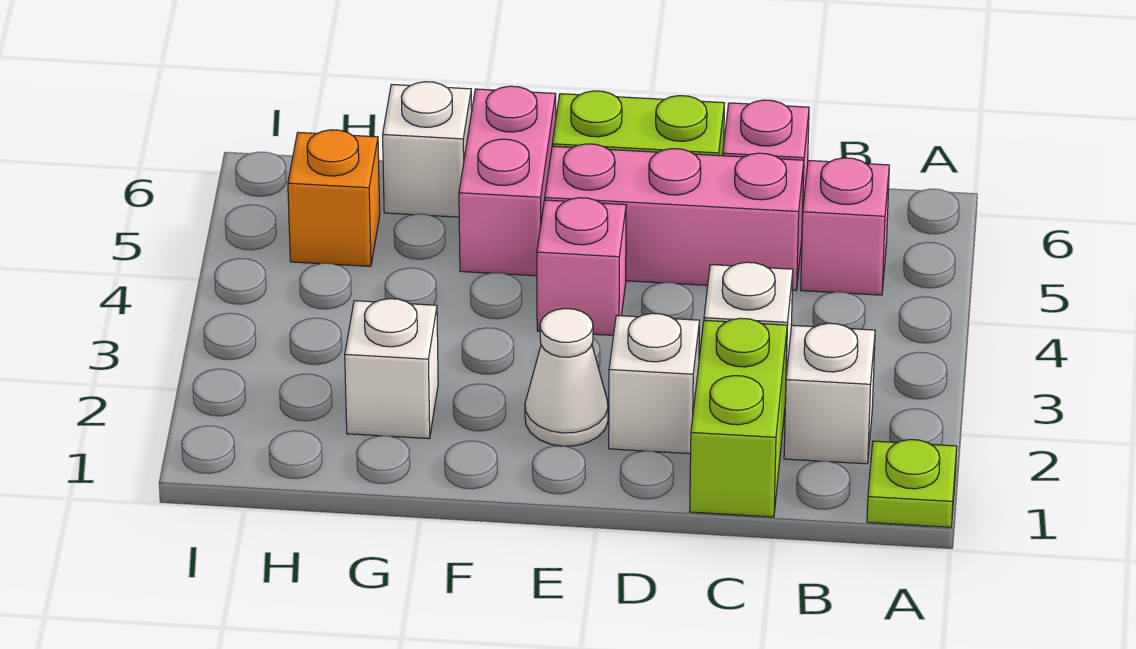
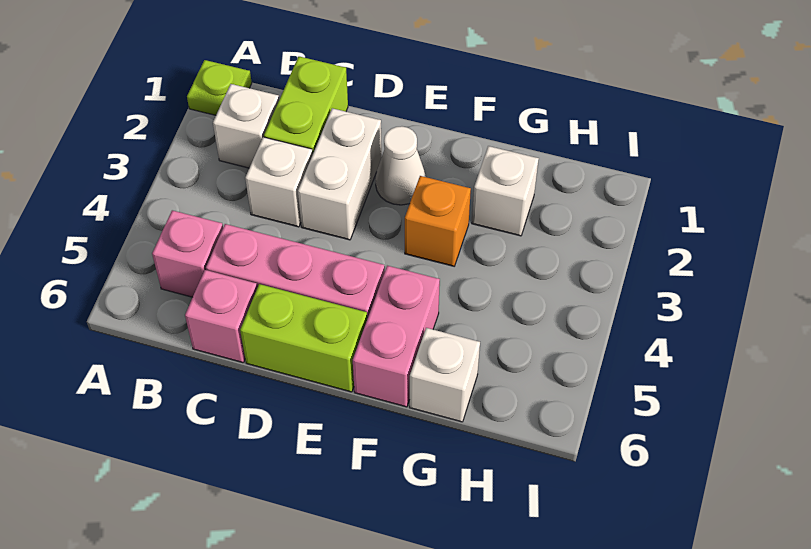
white brick D2 level 1 -> white brick D2:D3 level 1
pink brick E4 level 1 -> none
orange brick H5 level 1 -> orange brick F3 level 1

